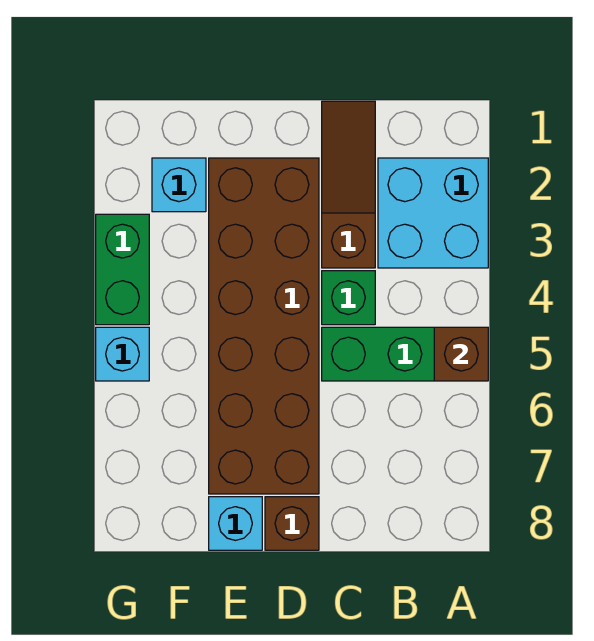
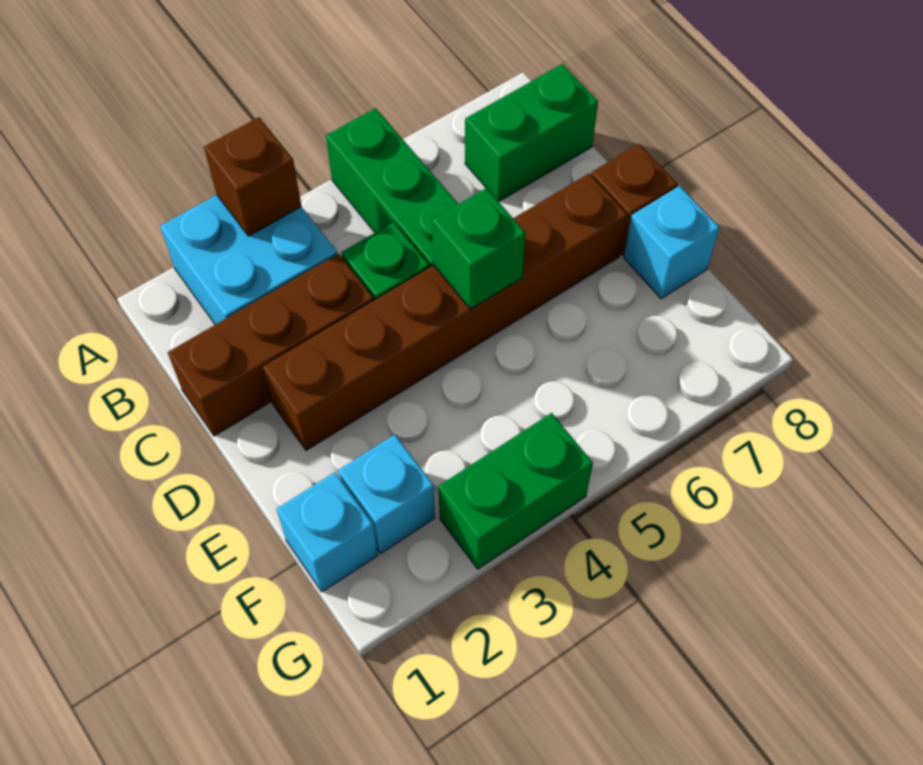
brown brick A5 level 2 -> brown brick A3 level 2
none -> green brick B7:B8 level 1
brown slope C1:C3 level 1 top 3 -> brown brick C1:C3 level 1
brown brick D2:E7 level 1 -> brown brick D2:D7 level 1
none -> green brick D5 level 2
cyan brick G5 level 1 -> cyan brick F1 level 1

